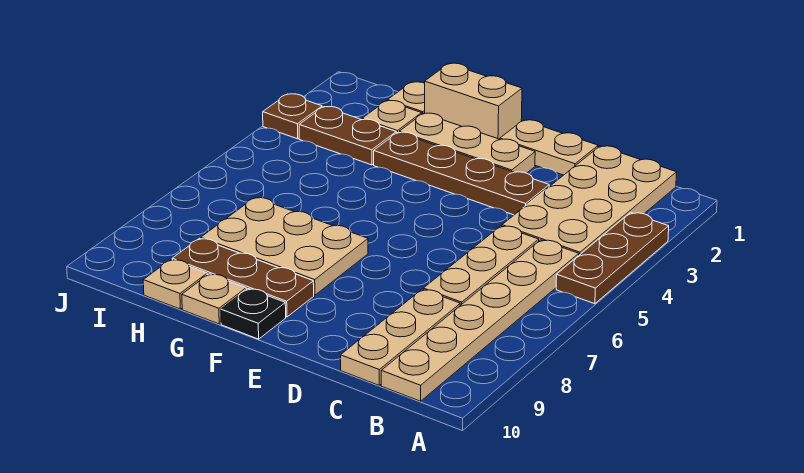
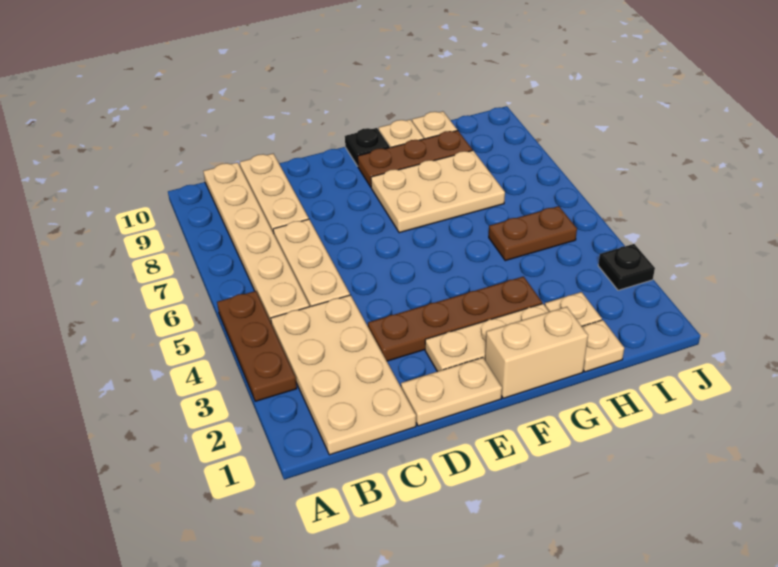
brown plate H3:I3 level 1 -> brown plate H5:I5 level 1
brown plate J3 level 1 -> black plate J3 level 1

